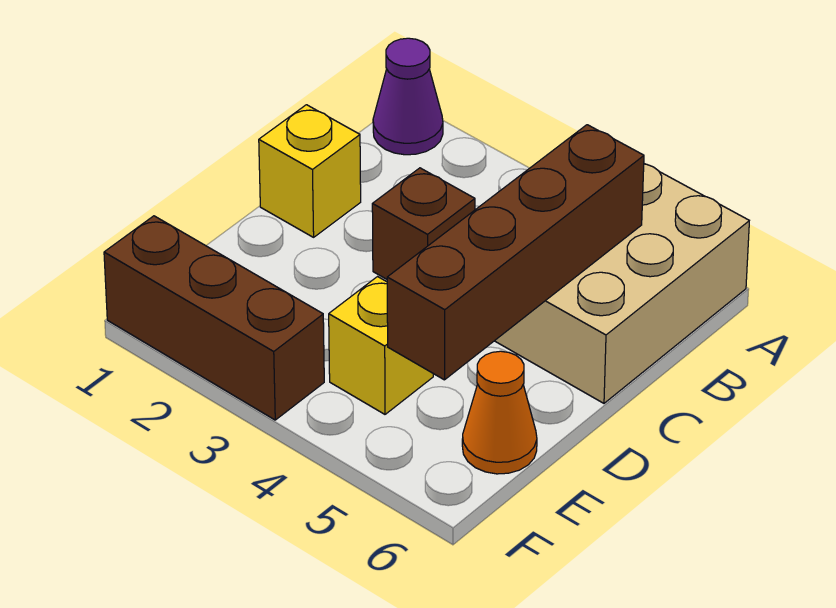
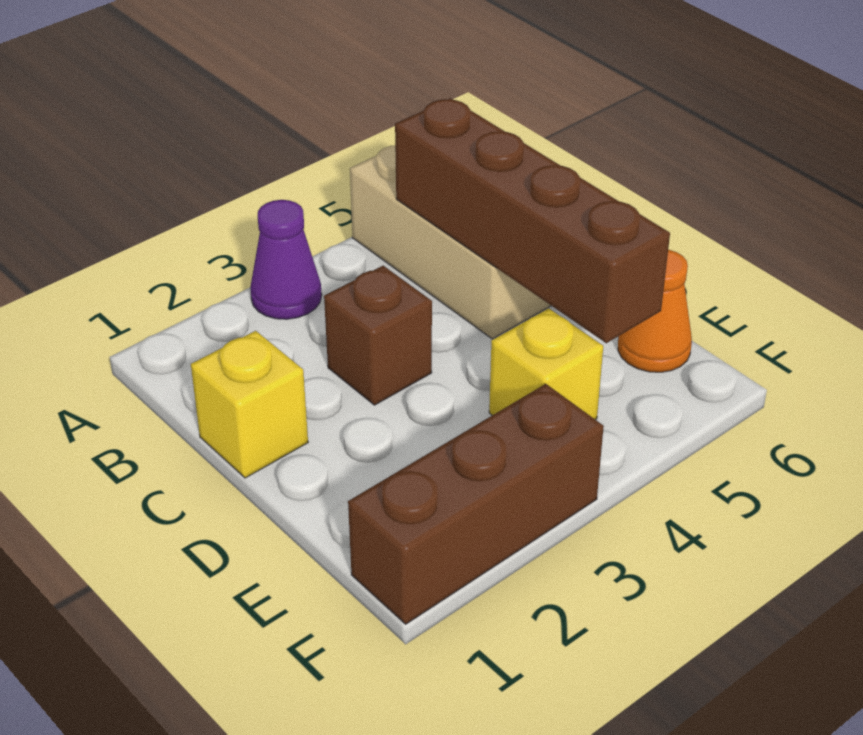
purple cone A1 level 1 -> purple cone A3 level 1

